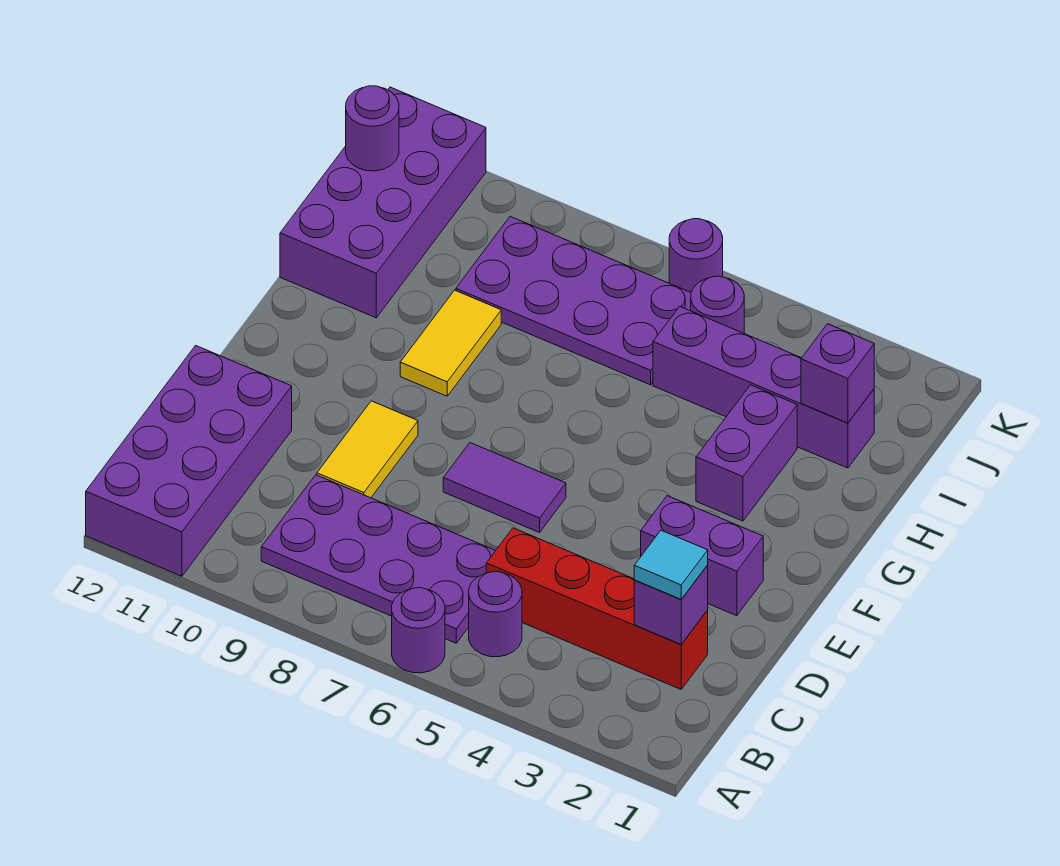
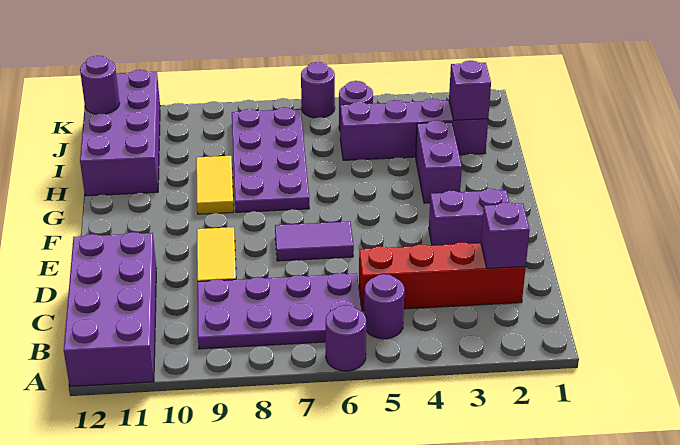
cyan tile C2 level 3 -> none
purple plate I6:J9 level 1 -> purple plate G7:J8 level 1

